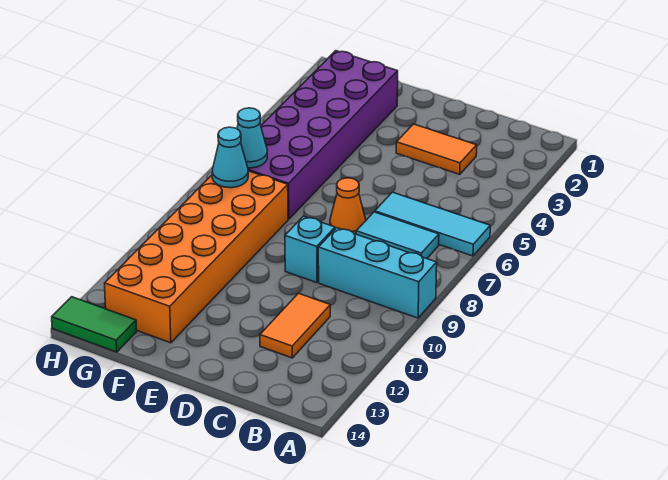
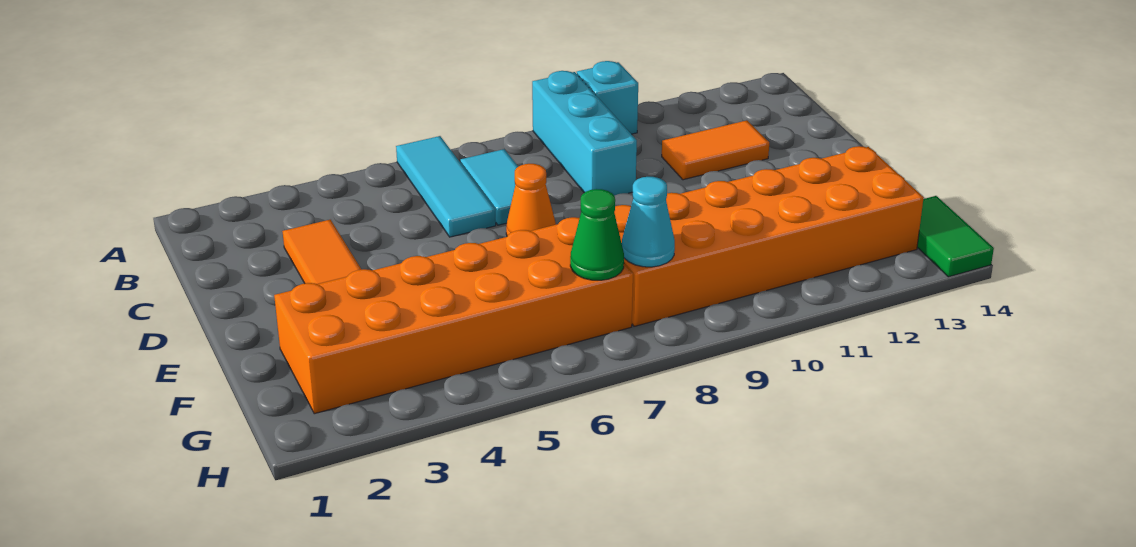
cyan brick D9 level 1 -> cyan brick A10 level 1
purple brick F2:G7 level 1 -> orange brick F2:G7 level 1
cyan cone G7 level 2 -> green cone G7 level 2

